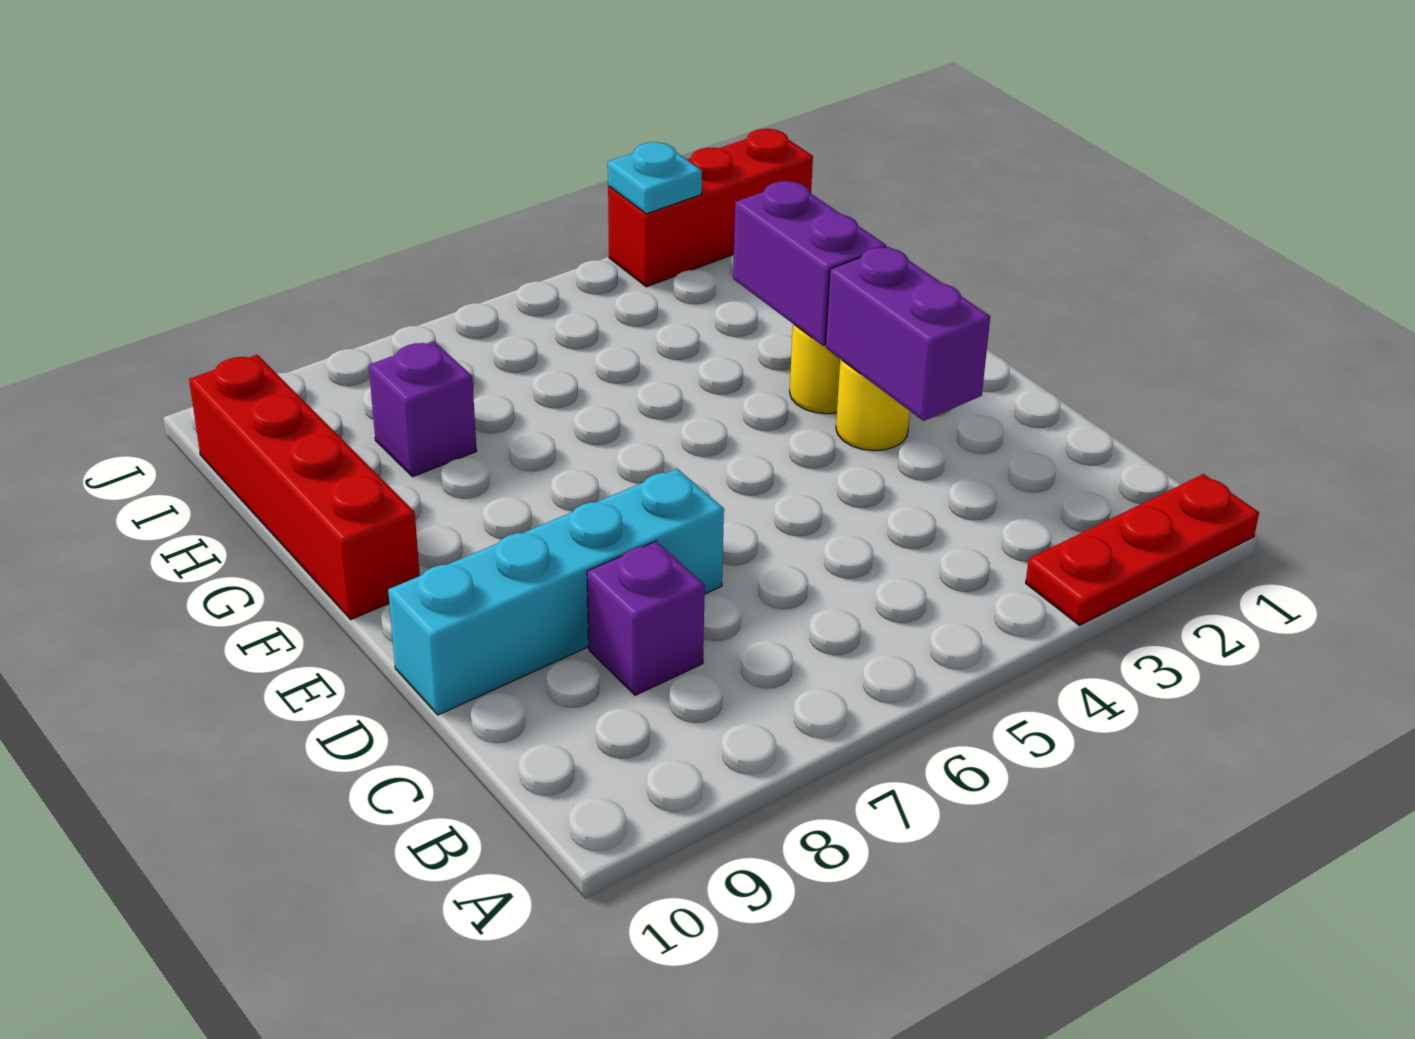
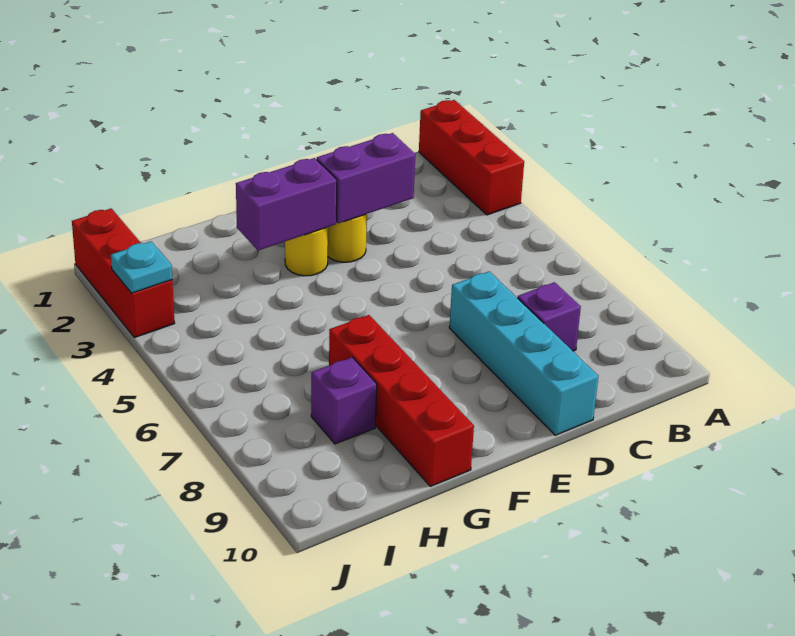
red plate A1:A3 level 1 -> red brick A1:A3 level 1
red brick F10:I10 level 1 -> red brick G7:G10 level 1

